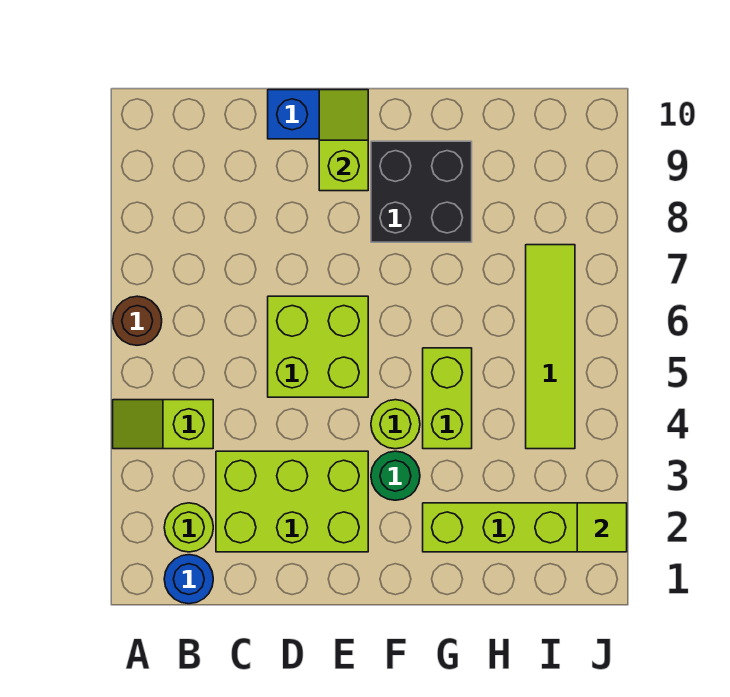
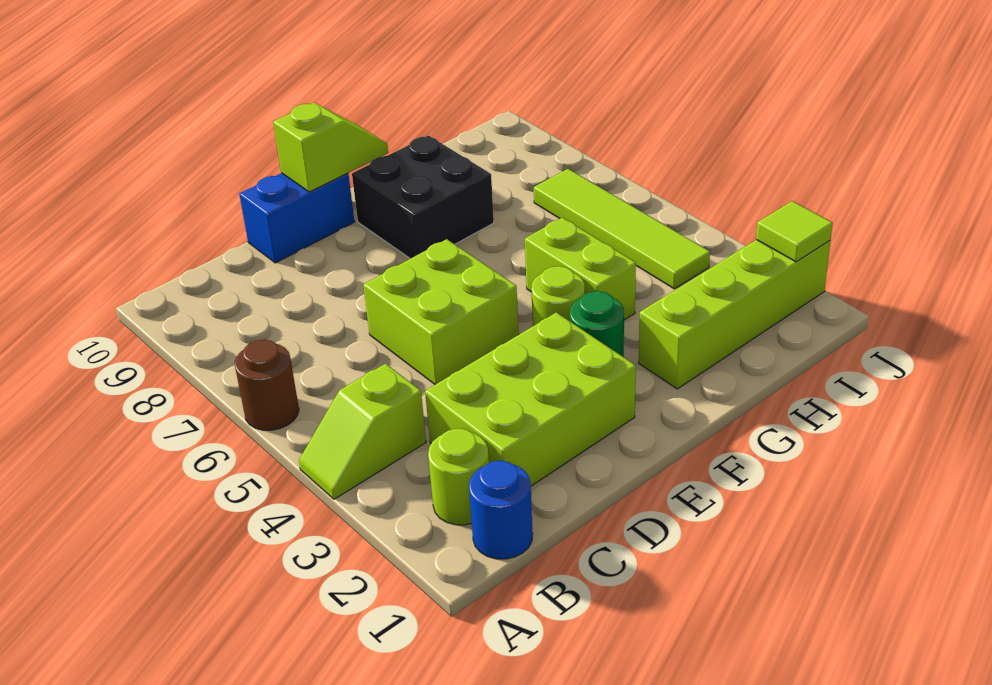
lime slope E9:E10 level 2 top 9 -> lime slope E10:F10 level 2 top E

